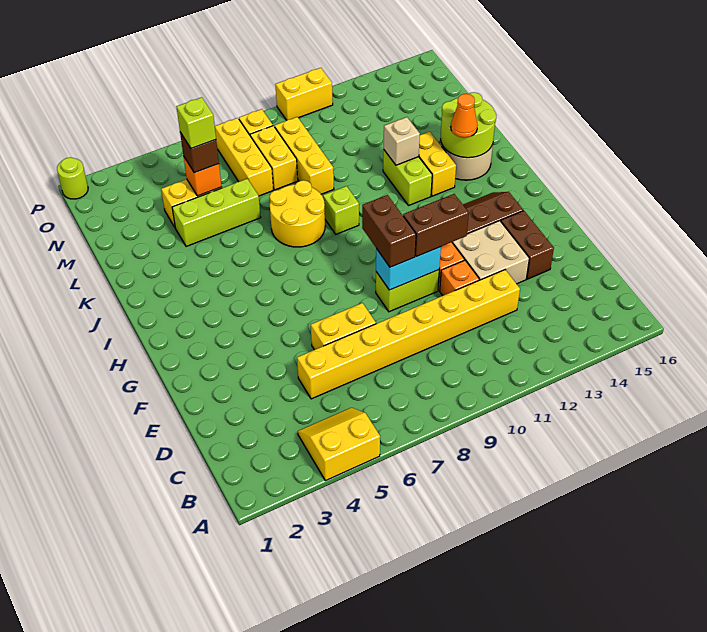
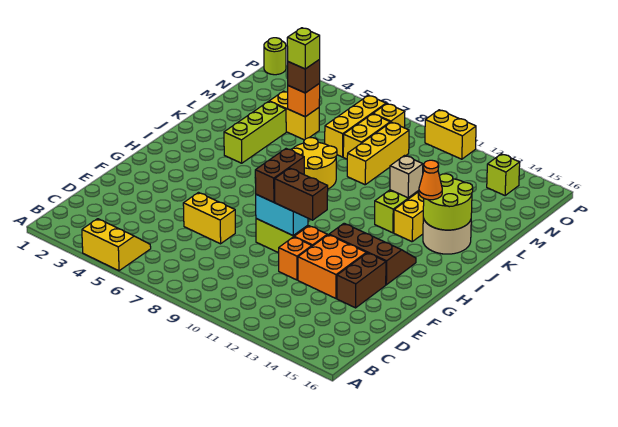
yellow brick D5:D12 level 1 -> none
tan brick E12:F13 level 1 -> orange brick E12:F13 level 1
lime brick J9 level 1 -> lime brick O14 level 1
lime brick L4:L6 level 1 -> lime brick J4:L4 level 1

